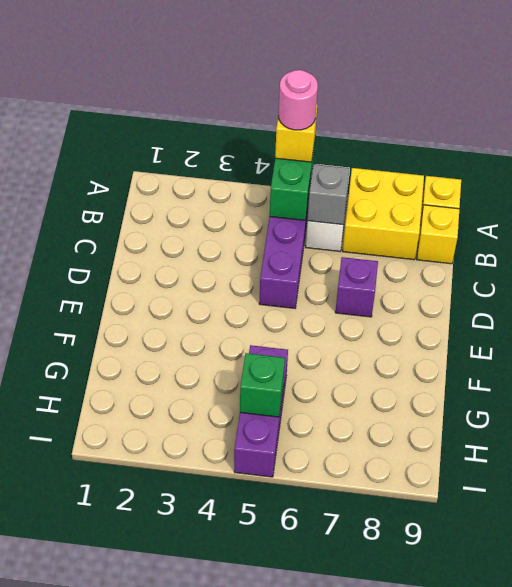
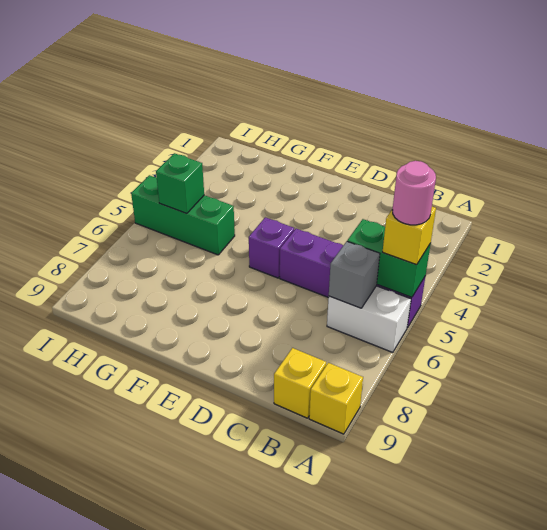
yellow brick A7:B8 level 1 -> none
purple brick D7 level 1 -> purple brick E5 level 1
purple brick G5:I5 level 1 -> green brick G5:I5 level 1

